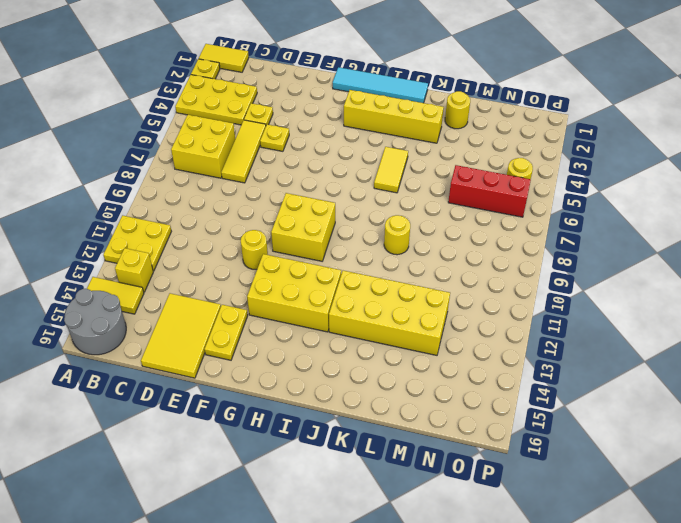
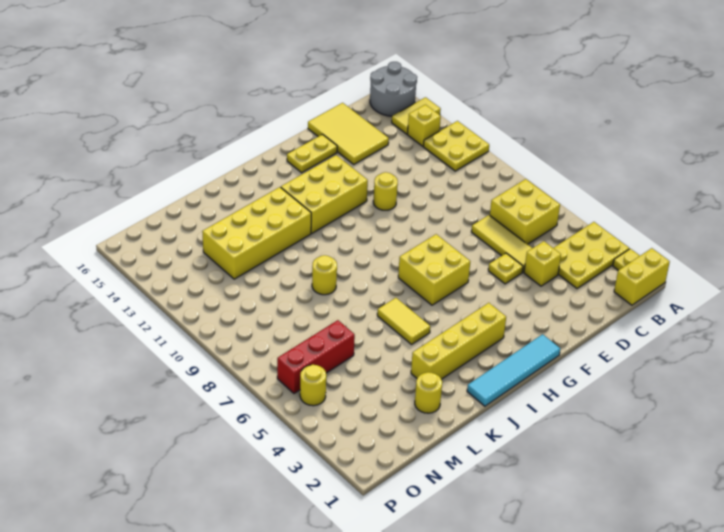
yellow tile A1:B1 level 1 -> yellow brick A1:B1 level 1
yellow plate D4 level 1 -> yellow brick D4 level 1
yellow plate F14:F15 level 1 -> yellow plate F15:G15 level 1
yellow brick G9:H10 level 1 -> yellow brick G6:H7 level 1

